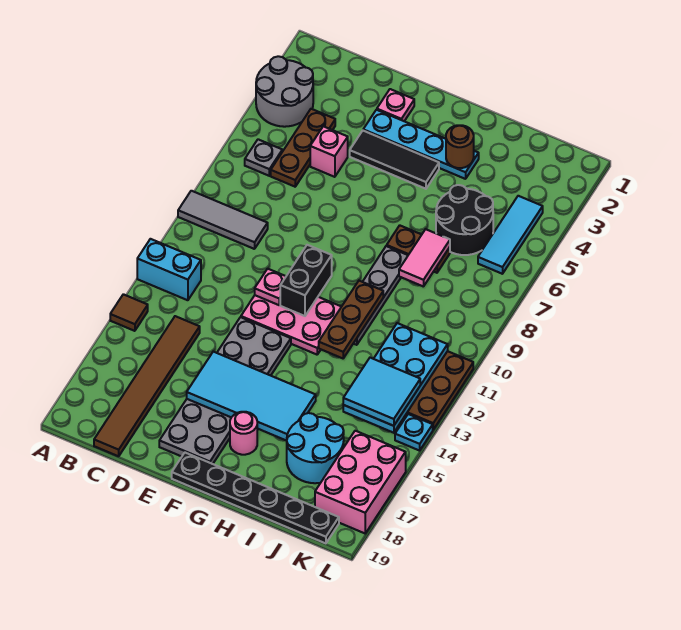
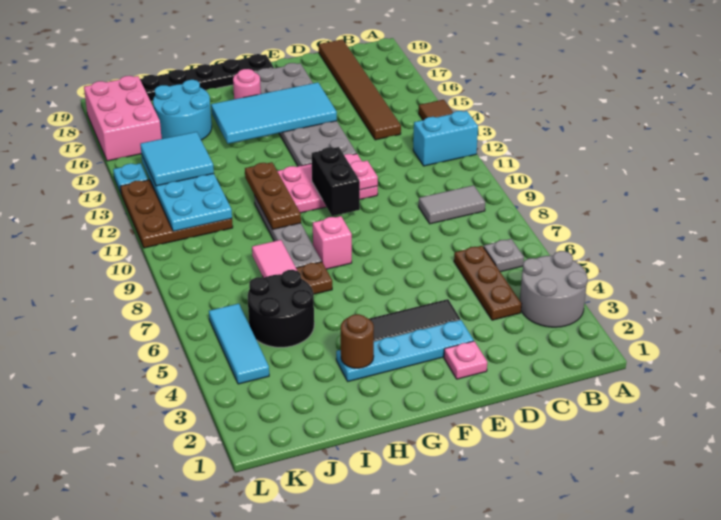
grey tile A9:C9 level 1 -> grey tile B9:C9 level 1
pink brick D5 level 1 -> pink brick G8 level 1

